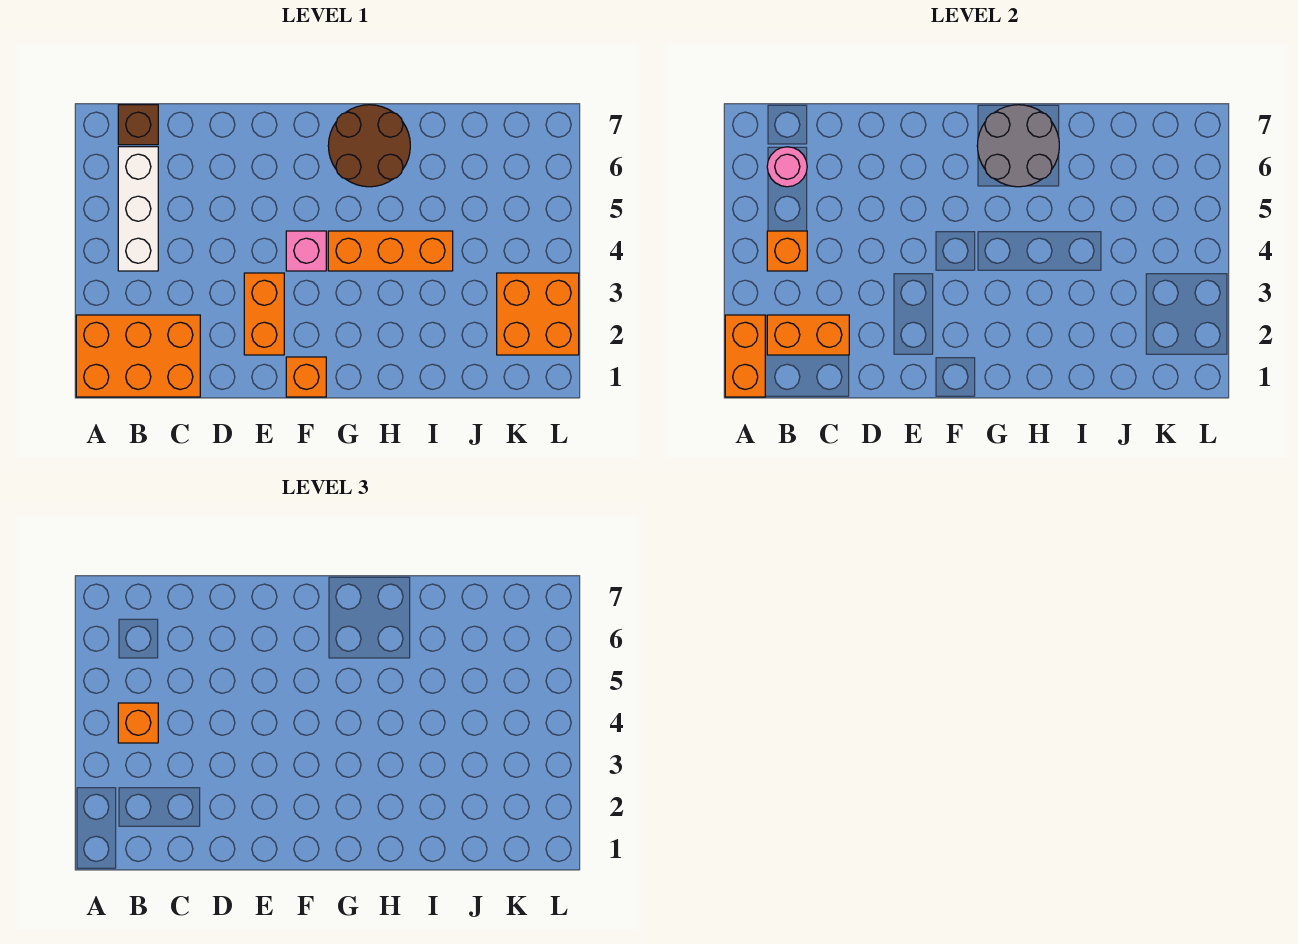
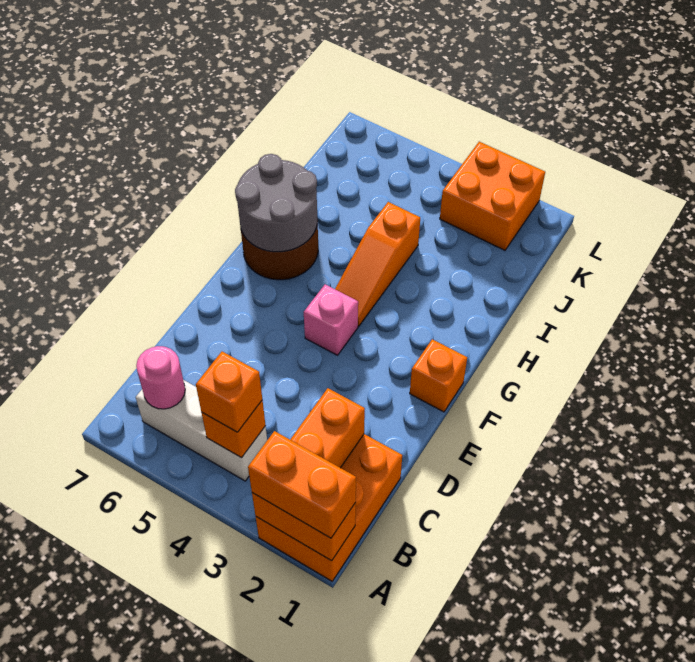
brown brick B7 level 1 -> none
orange brick E2:E3 level 1 -> orange brick A1:A2 level 3
orange brick G4:I4 level 1 -> orange slope G4:I4 level 1 top I

